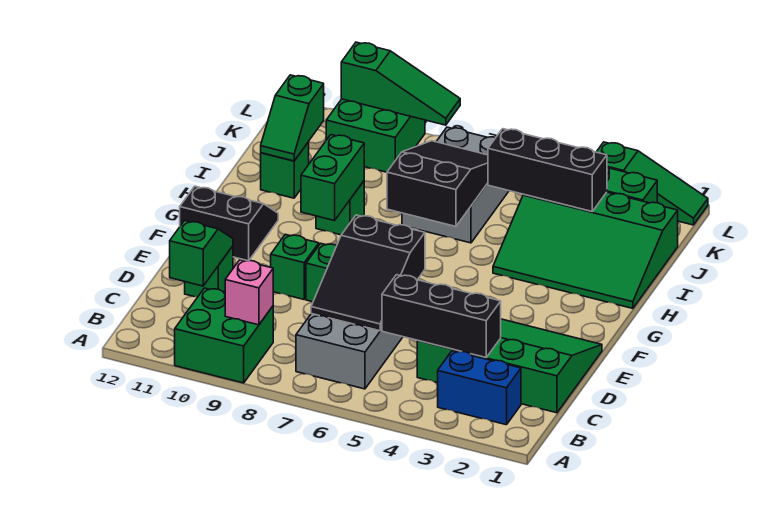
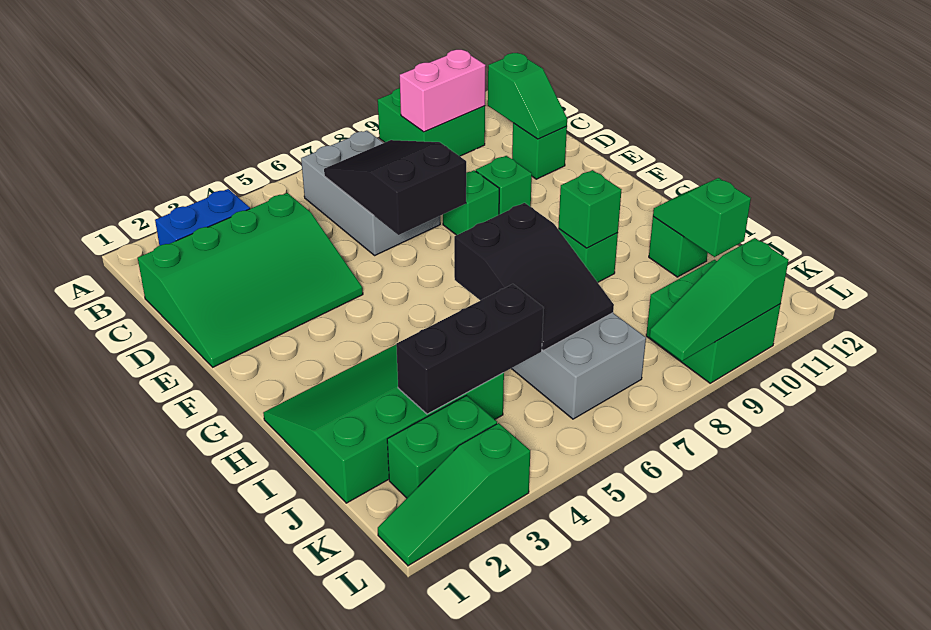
pink brick B9 level 2 -> pink brick B9:B10 level 2
black brick C3:C5 level 2 -> none
black slope F11:G12 level 1 top F -> none
green brick G9:H9 level 2 -> green brick H9 level 2

